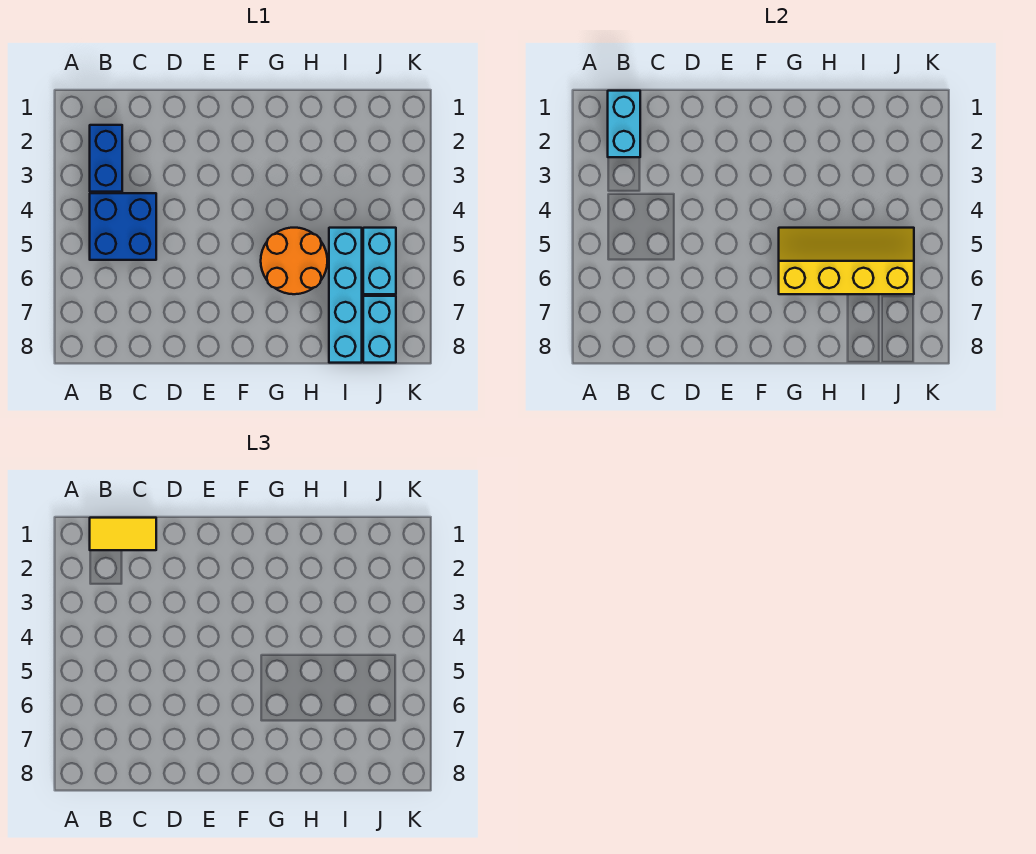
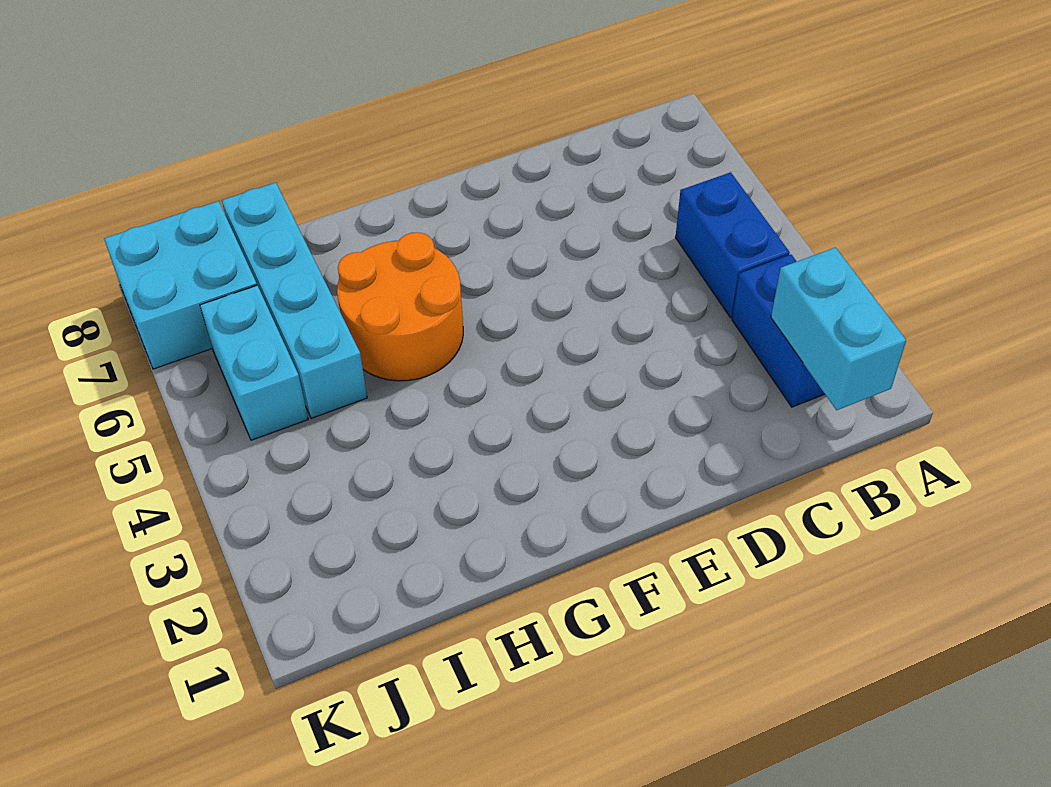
yellow tile B1:C1 level 3 -> none
blue brick B4:C5 level 1 -> blue brick B4:B5 level 1
yellow slope G5:J6 level 2 top 6 -> none
cyan brick J7:J8 level 1 -> cyan brick J7:K8 level 1

